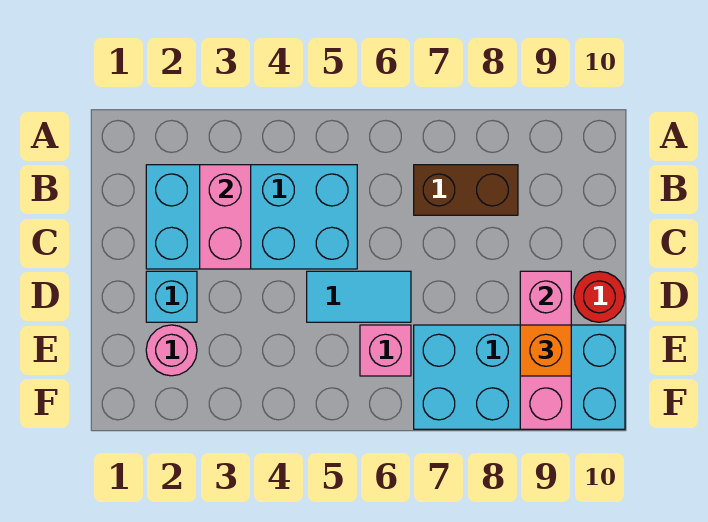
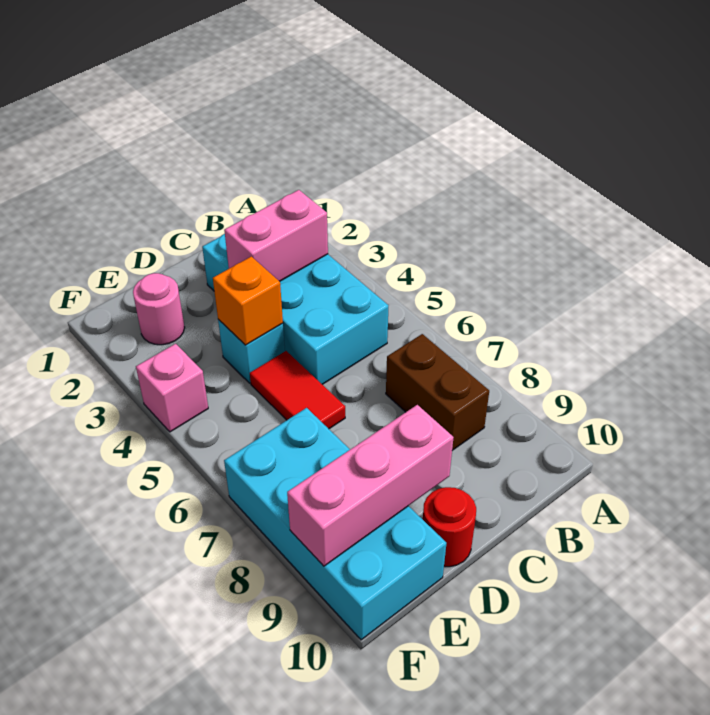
cyan brick D2 level 1 -> cyan brick D4 level 1
cyan tile D5:D6 level 1 -> red tile D5:D6 level 1
pink brick E6 level 1 -> pink brick F4 level 1
orange brick E9 level 3 -> orange brick D4 level 2

